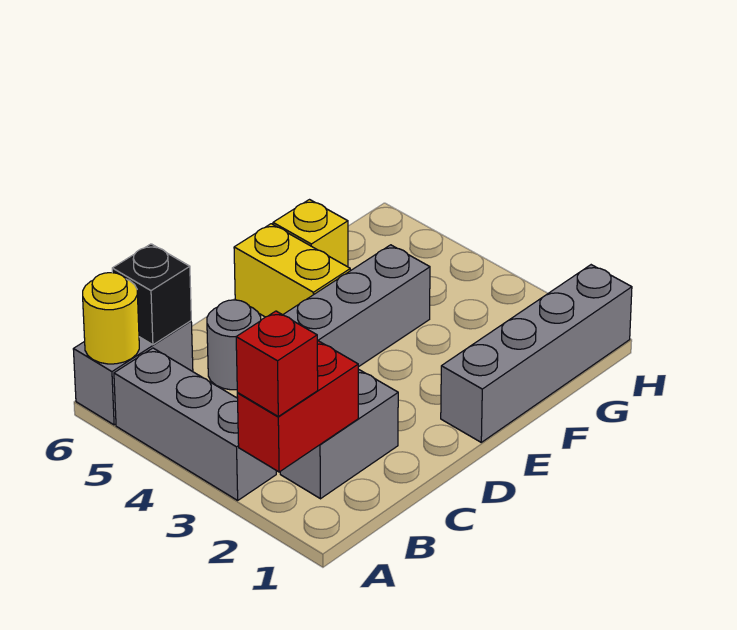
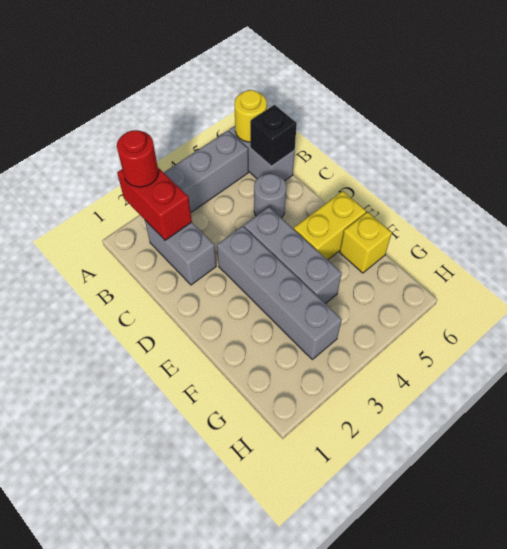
red brick A2 level 3 -> red round brick A2 level 3
grey brick E1:H1 level 1 -> grey brick D3:G3 level 1

